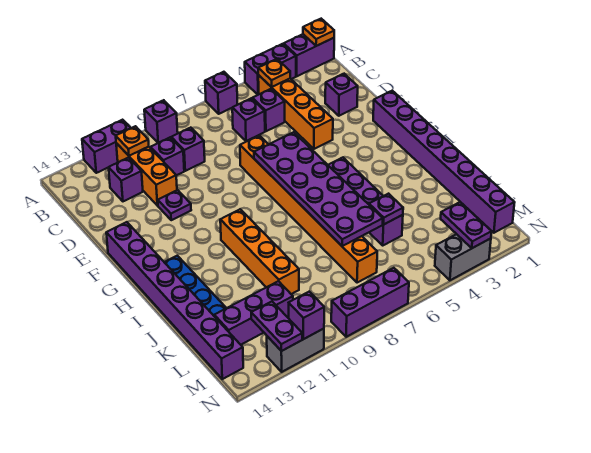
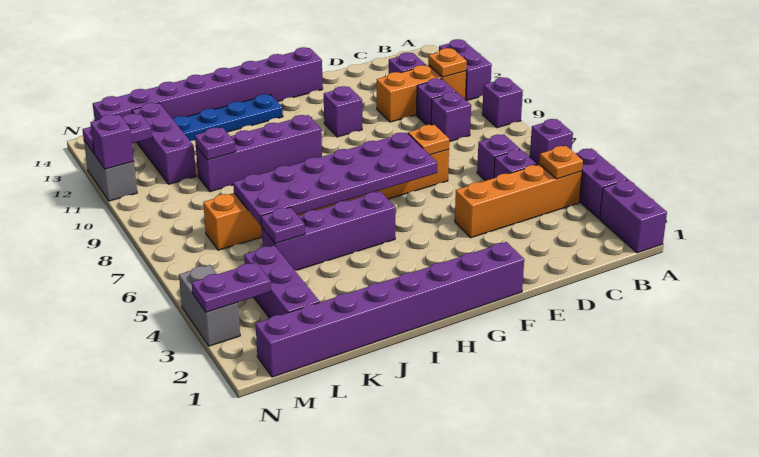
orange plate A1 level 2 -> orange plate E7 level 2
purple brick D2 level 1 -> purple brick F11 level 1
purple plate E11 level 1 -> purple plate K10 level 2
orange brick H10:K10 level 1 -> purple brick H10:K10 level 1
purple brick N7:N9 level 1 -> purple brick L2:L4 level 1

